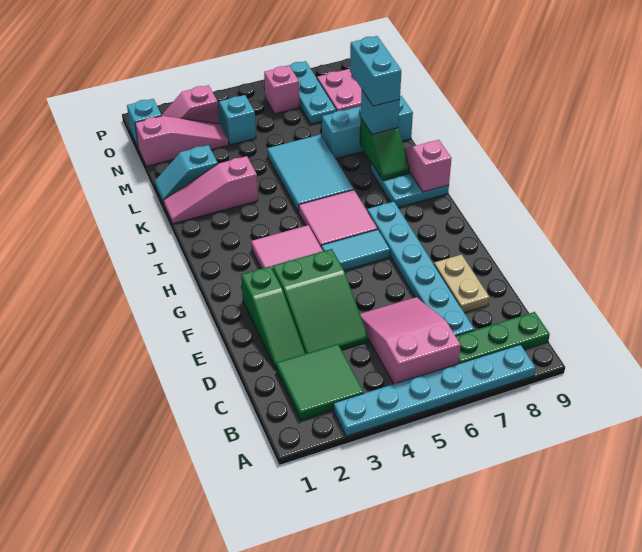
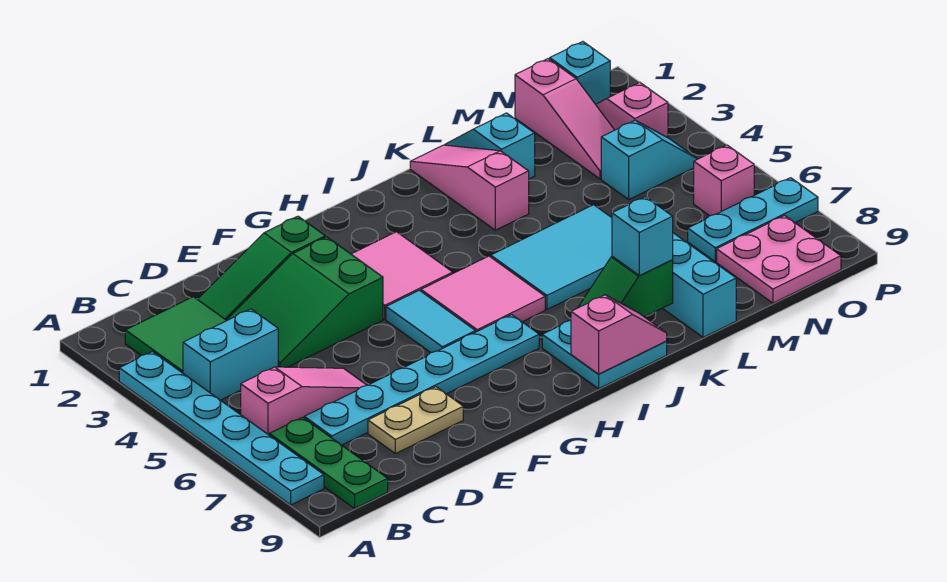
pink slope B5:D6 level 1 top B -> pink slope B6:D6 level 1 top B
cyan brick K8:L8 level 4 -> cyan brick B4:C4 level 1

